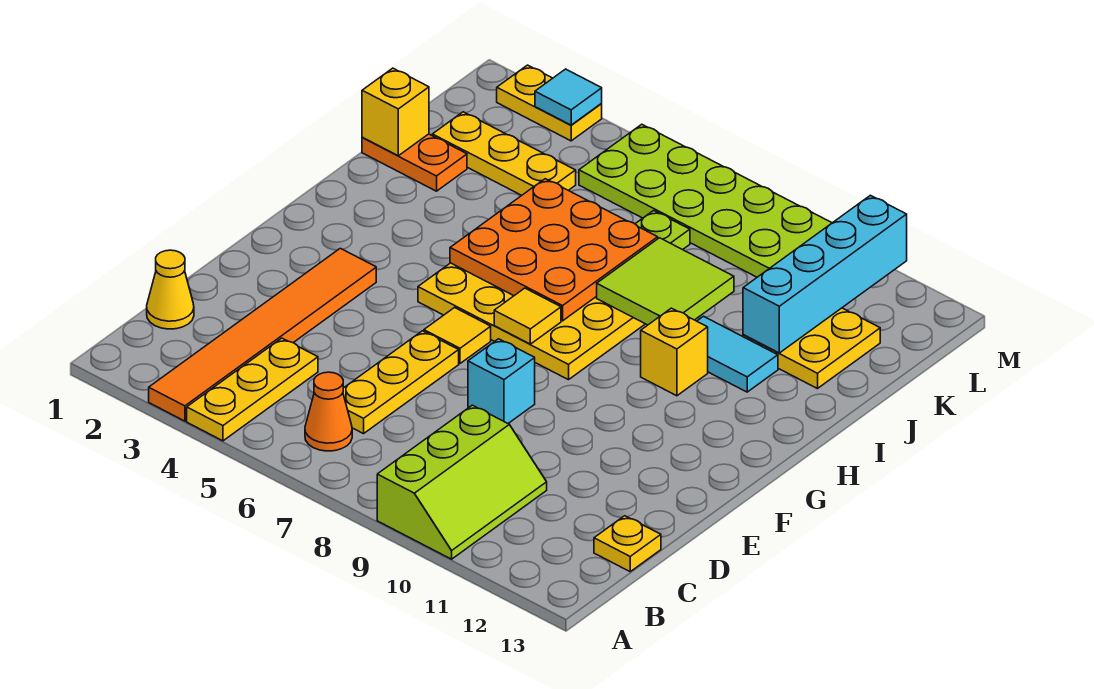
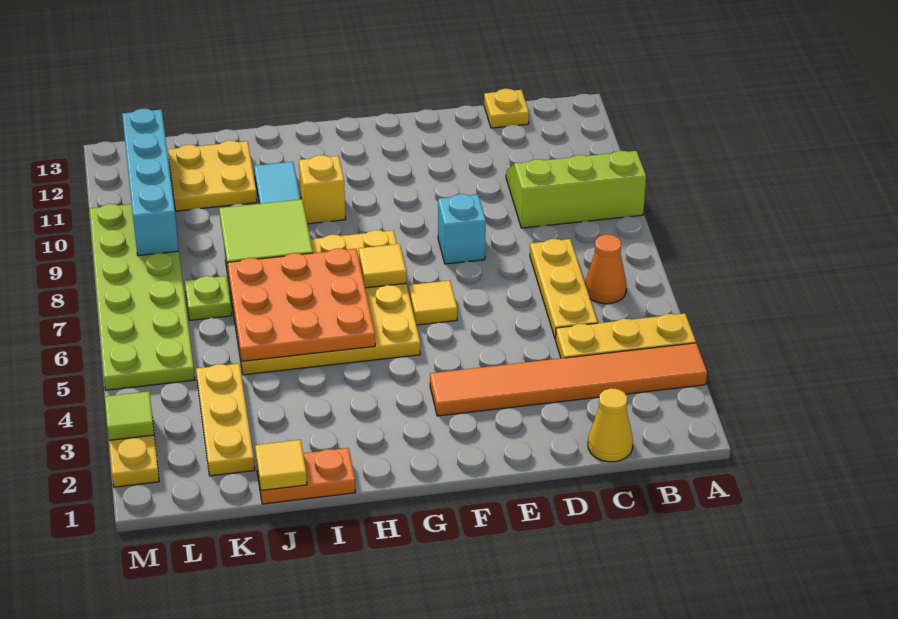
yellow plate C6:E6 level 1 -> yellow plate C5:C7 level 1
orange plate J1:J2 level 1 -> orange plate I1:J1 level 1
yellow brick J1 level 2 -> yellow tile J1 level 2
cyan brick J11:M11 level 2 -> cyan brick L9:L12 level 2
cyan tile M3 level 2 -> lime tile M3 level 2

